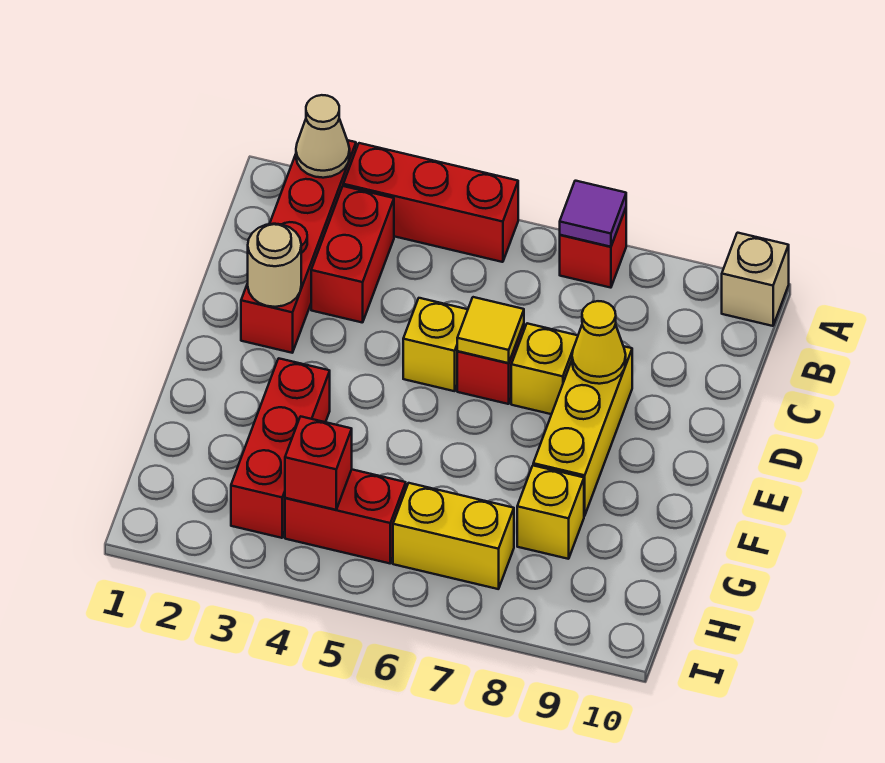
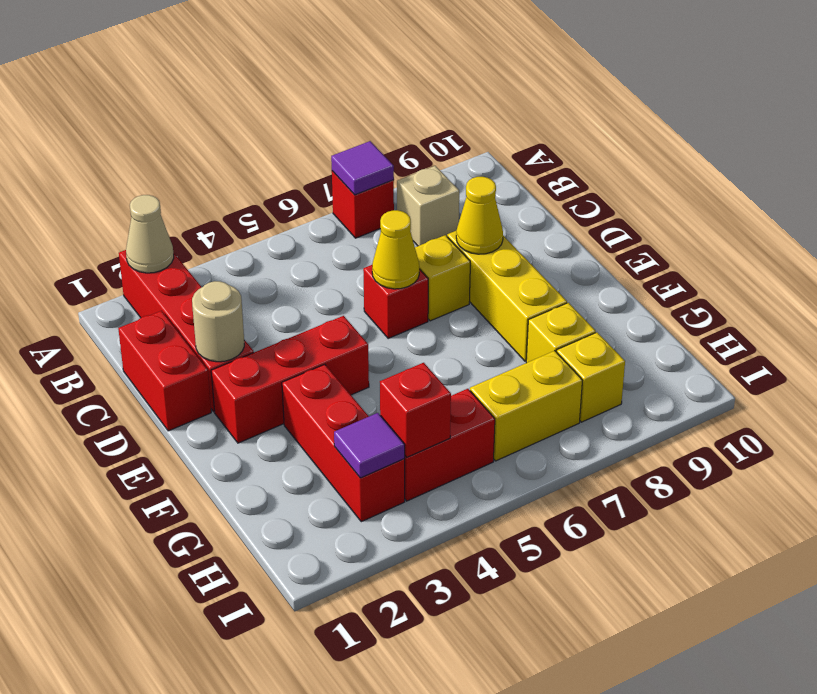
red brick A3:A5 level 1 -> red brick E2:E4 level 1
tan brick A10 level 1 -> tan brick B8 level 1
red brick B3:C3 level 1 -> red brick C1:D1 level 1
yellow brick D5 level 1 -> yellow brick H8 level 1
yellow tile D6 level 2 -> yellow cone D6 level 2
none -> purple tile H3 level 2

